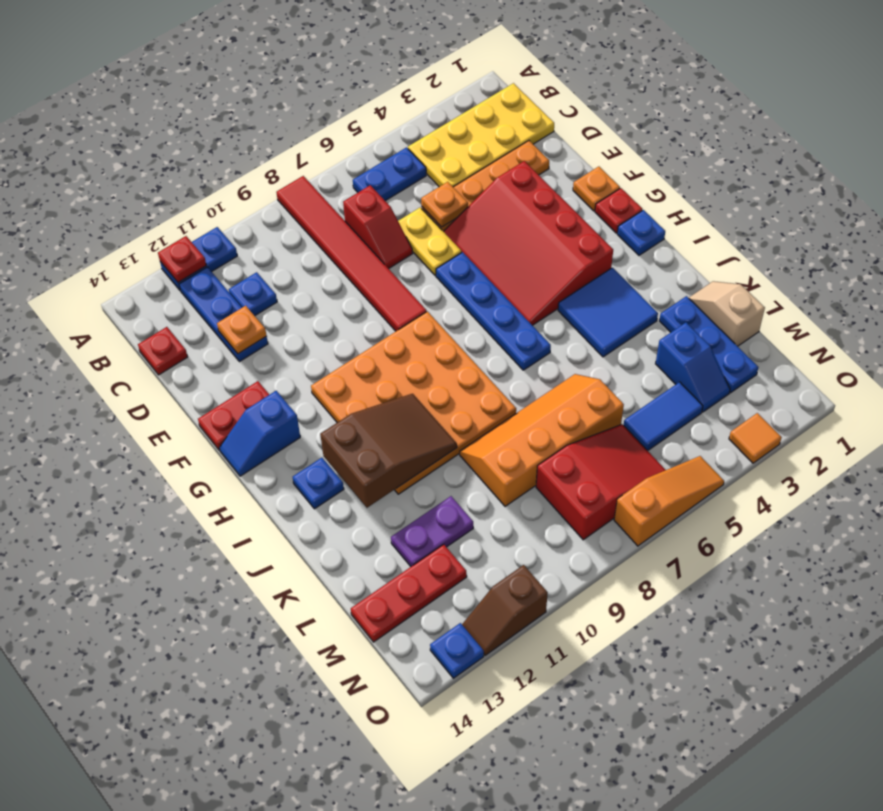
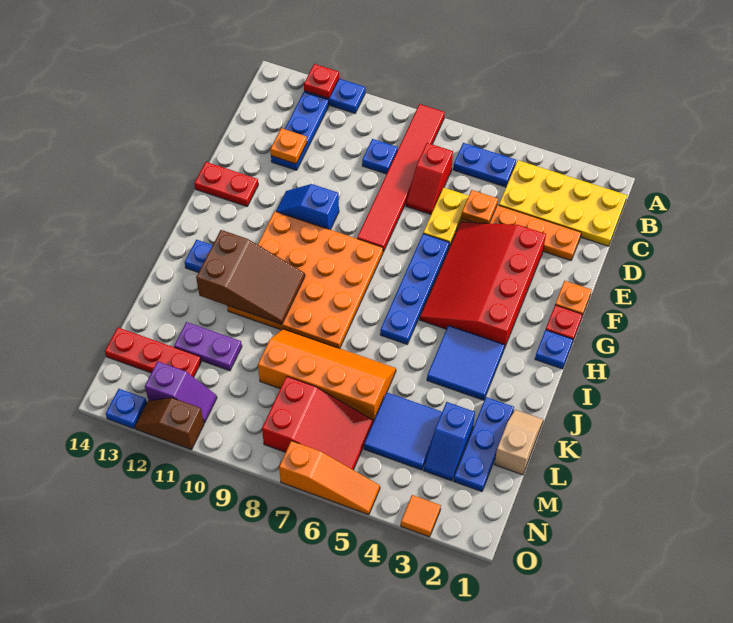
blue plate C11 level 1 -> blue plate C9 level 1
red plate C14 level 1 -> none
blue slope G13:G14 level 1 top 13 -> blue slope F10:F11 level 1 top 10
blue tile M4:M5 level 1 -> blue tile L4:M5 level 1
none -> purple slope N11:N12 level 1 top 12

